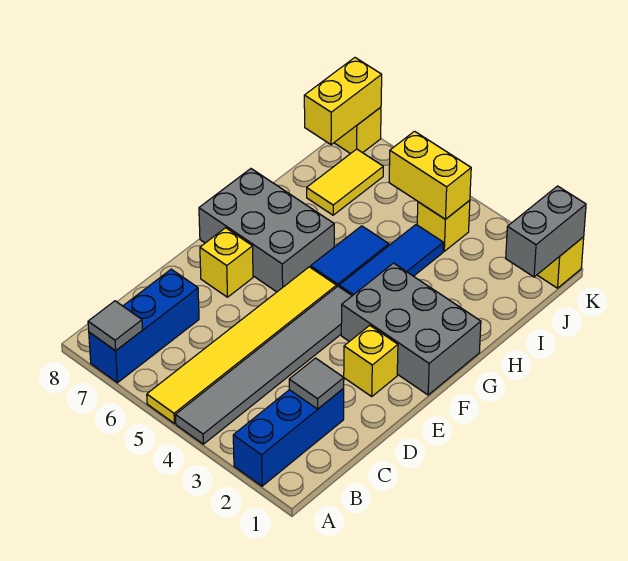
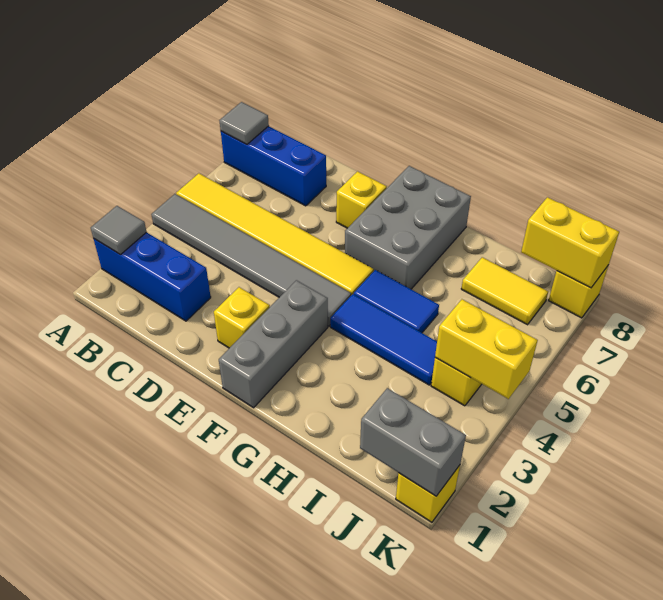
grey tile C2 level 2 -> grey tile A2 level 2
grey brick F1:G3 level 1 -> grey brick F1:F3 level 1
yellow brick J4:J5 level 2 -> yellow brick J4:K4 level 2

